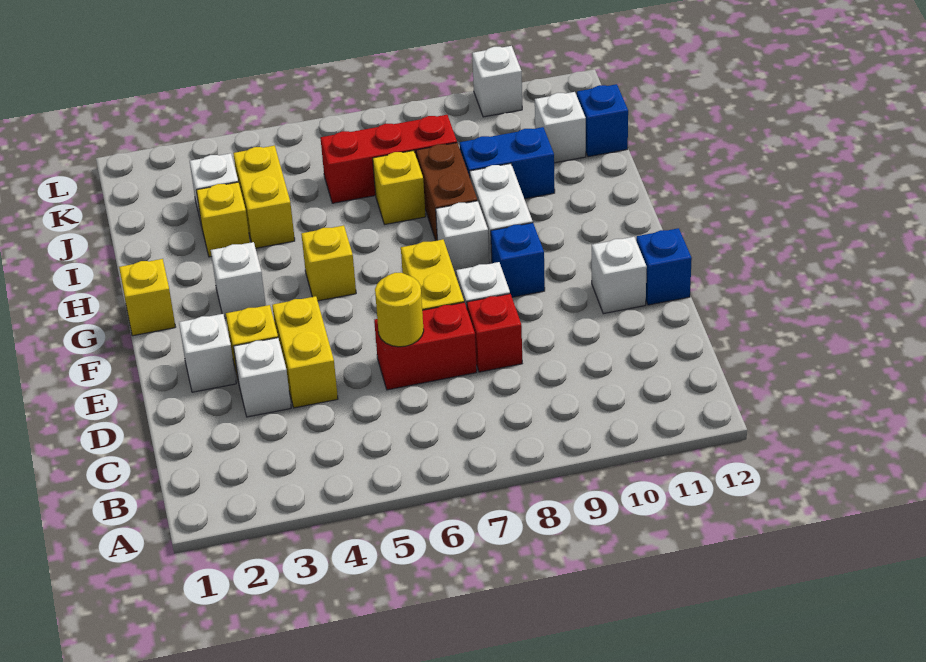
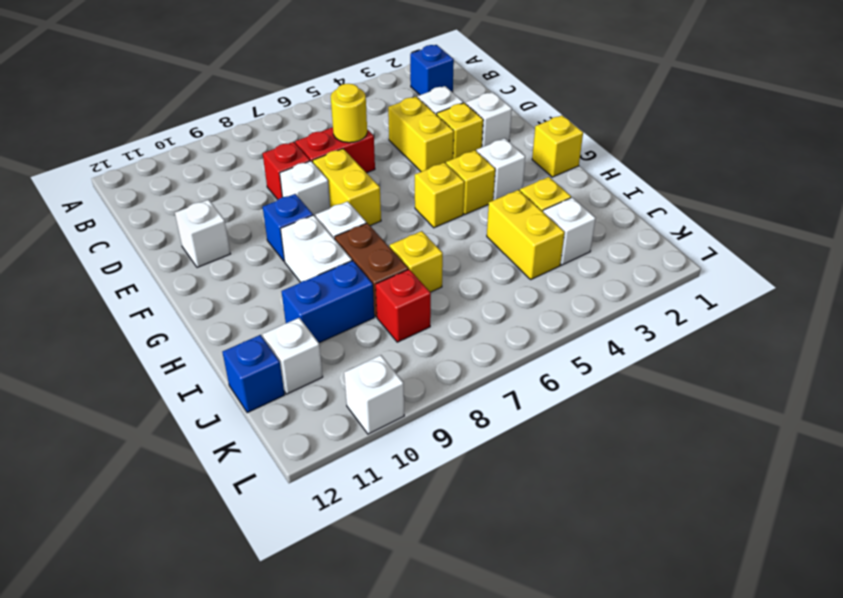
blue brick E12 level 1 -> blue brick B2 level 1
none -> yellow brick G4 level 1
red brick J6:J8 level 1 -> red brick J8 level 1

